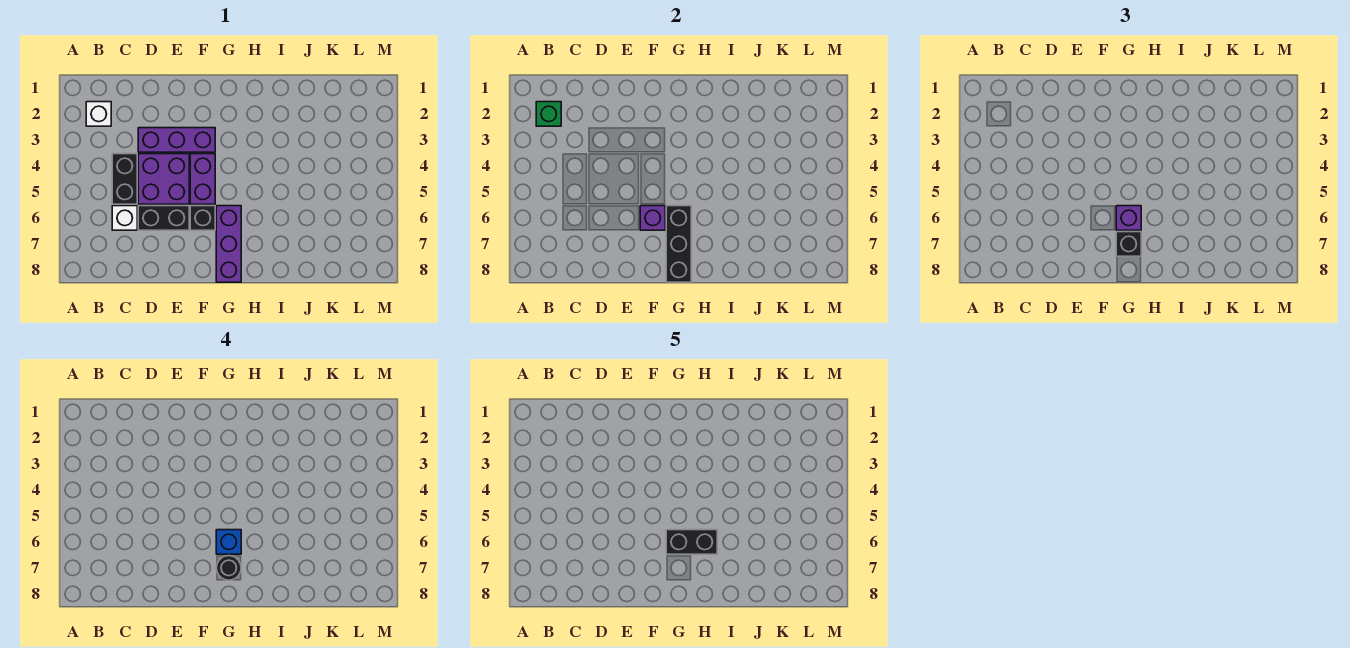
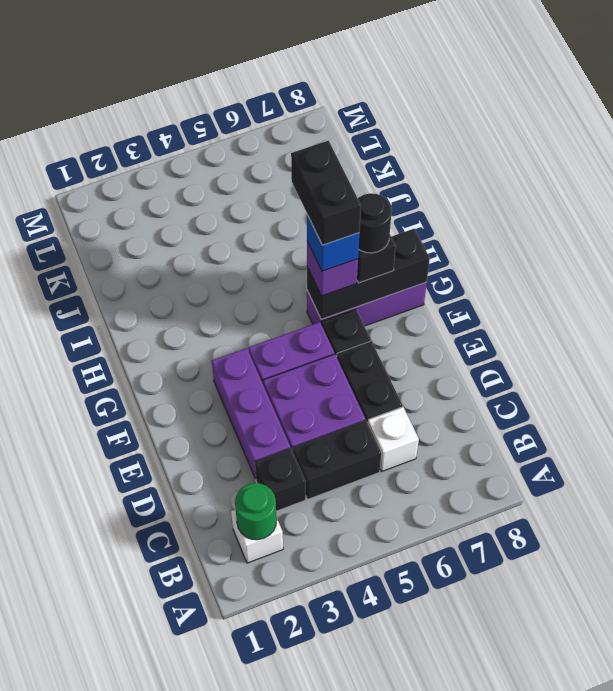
green brick B2 level 2 -> green round brick B2 level 2
none -> black brick C3 level 1
purple brick F6 level 2 -> none

